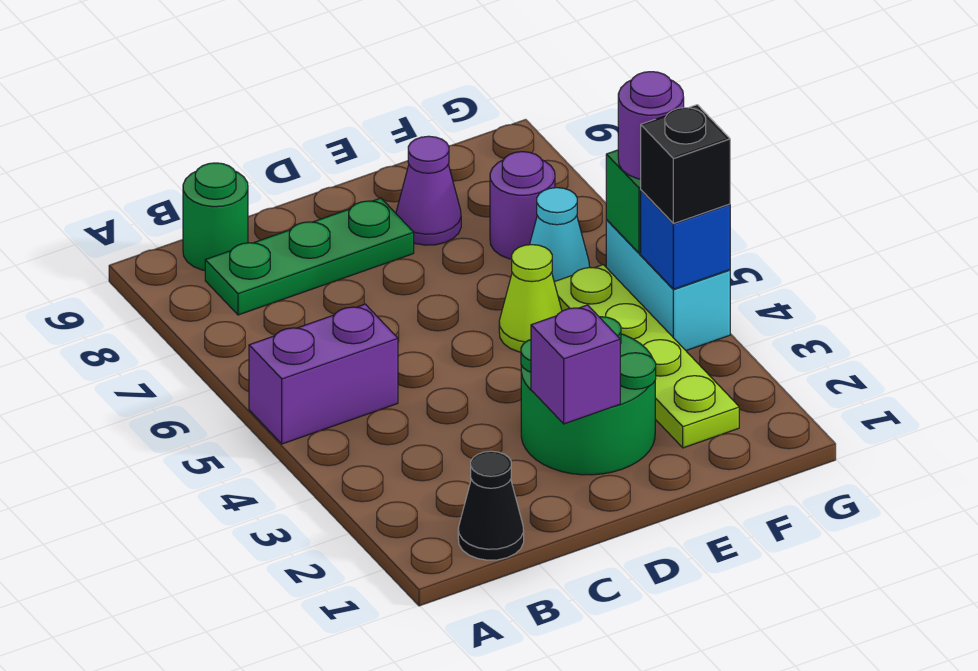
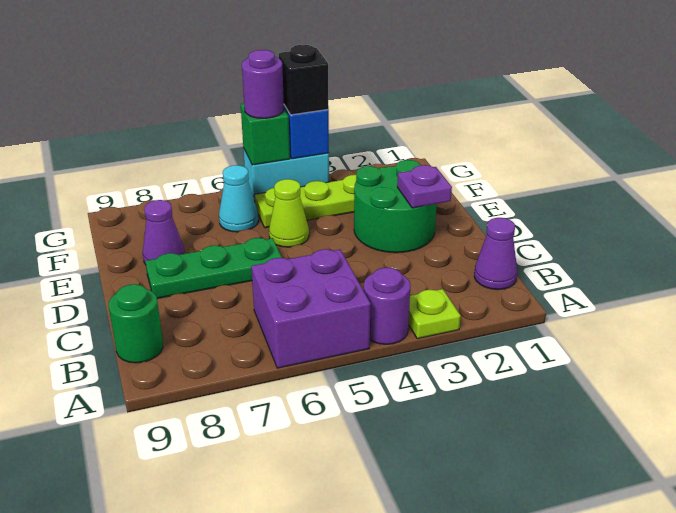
none -> lime plate A3 level 1
purple brick A5:B5 level 1 -> purple brick A5:B6 level 1
black cone B1 level 1 -> purple cone B1 level 1
green plate B8:D8 level 1 -> green plate D6:D8 level 1
purple brick D2 level 2 -> purple plate D2 level 2
purple round brick F7 level 1 -> purple round brick A4 level 1

